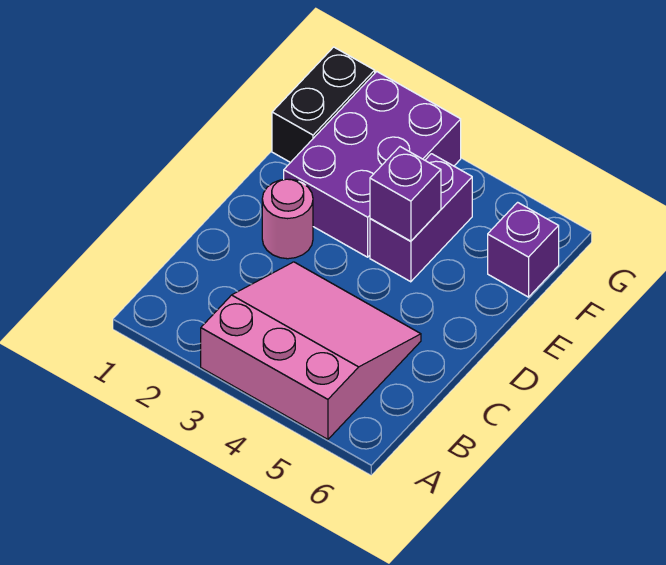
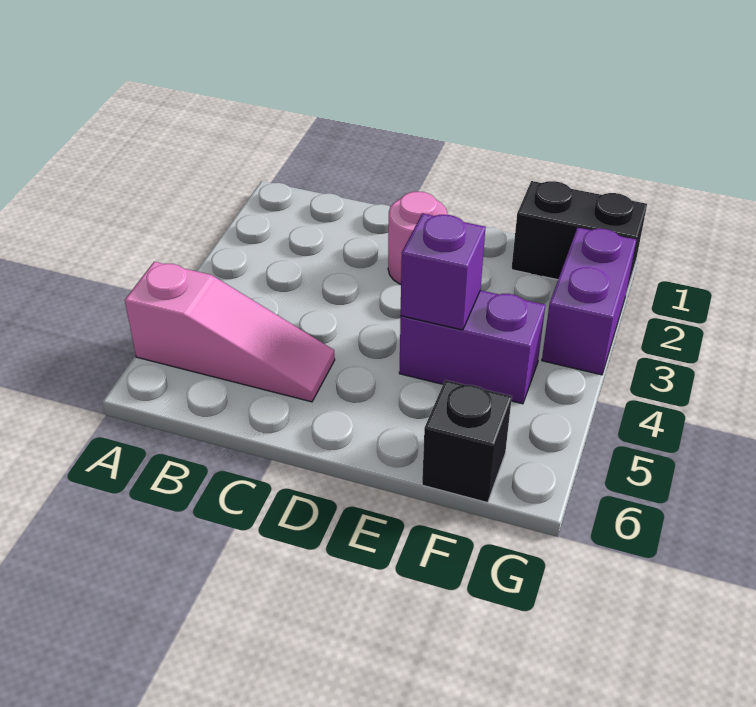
pink slope A3:C5 level 1 top A -> pink slope A5:C5 level 1 top A
purple brick E2:G3 level 1 -> purple brick G2:G3 level 1
purple brick F6 level 1 -> black brick F6 level 1

